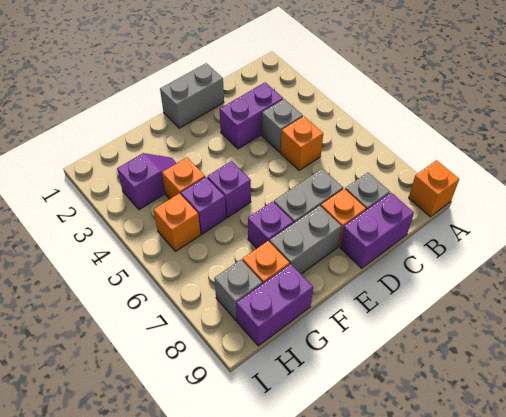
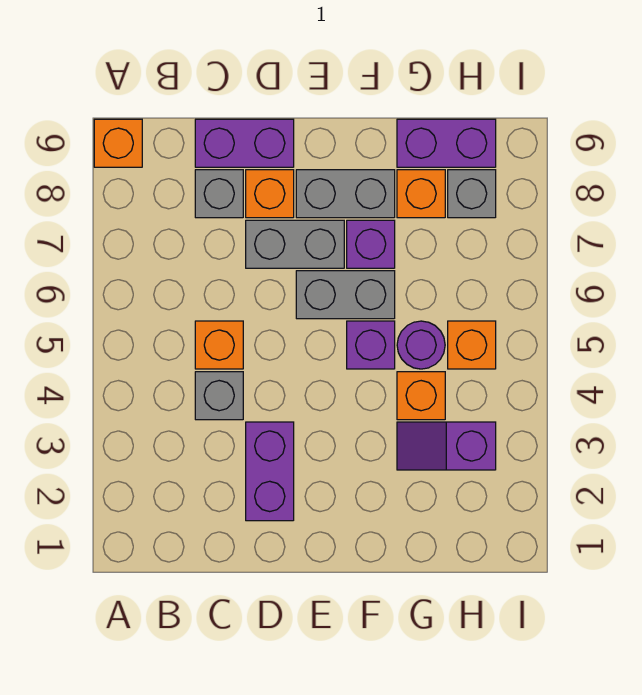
purple brick C3:D3 level 1 -> purple brick D2:D3 level 1
grey brick D1:E1 level 1 -> grey brick E6:F6 level 1
purple brick G5 level 1 -> purple round brick G5 level 1

